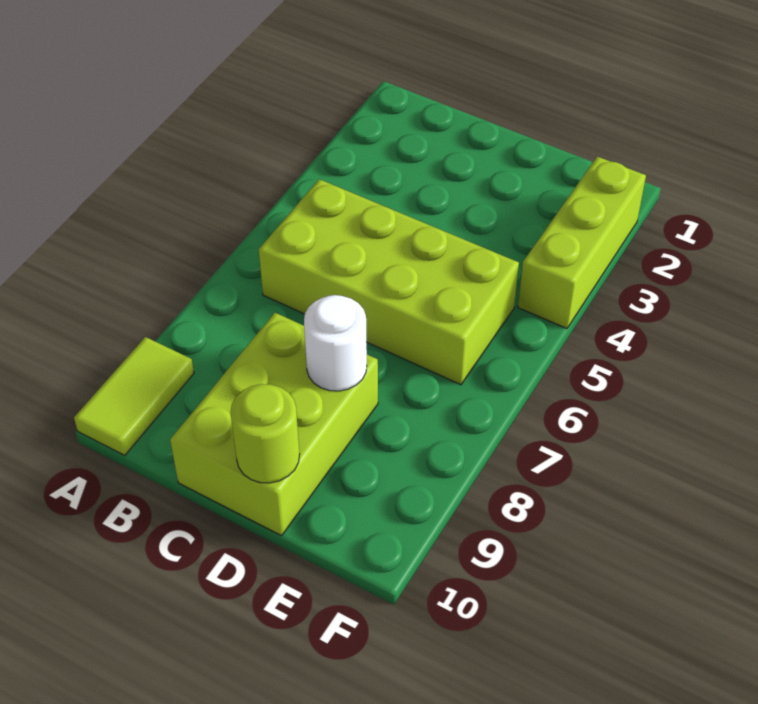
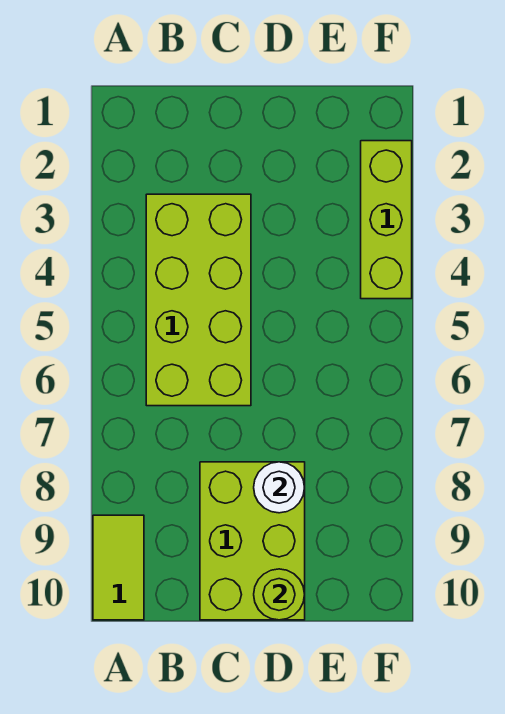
lime brick B5:E6 level 1 -> lime brick B3:C6 level 1

